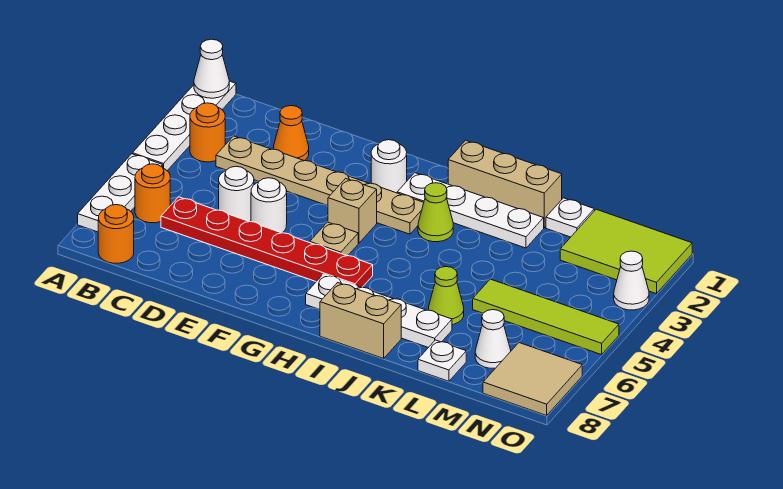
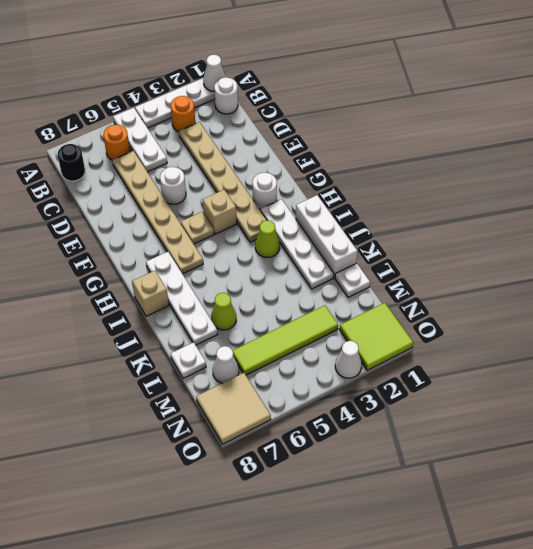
white plate A5:A7 level 1 -> white plate A5:C5 level 1
orange round brick B8 level 1 -> black round brick B8 level 1
red plate C6:H6 level 1 -> tan plate C6:H6 level 1
orange cone D2 level 1 -> none
white round brick D5 level 1 -> white round brick B1 level 1
tan brick I1:K1 level 1 -> white brick I1:K1 level 1
tan brick I8:J8 level 1 -> tan brick I8 level 1
lime tile L5:O5 level 1 -> lime tile M3:M6 level 1
lime tile M1:O2 level 1 -> lime tile N1:O2 level 1

